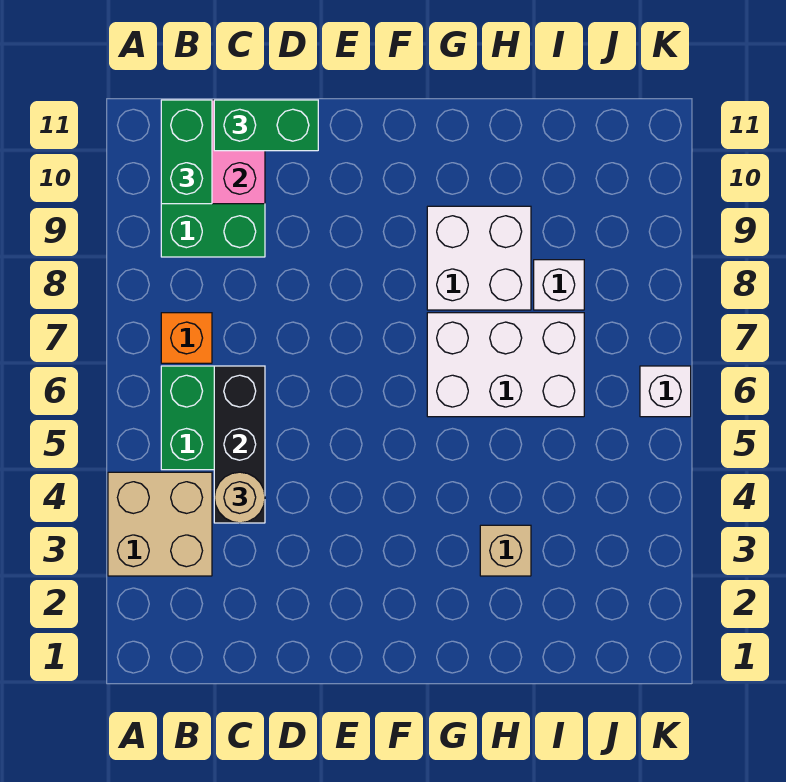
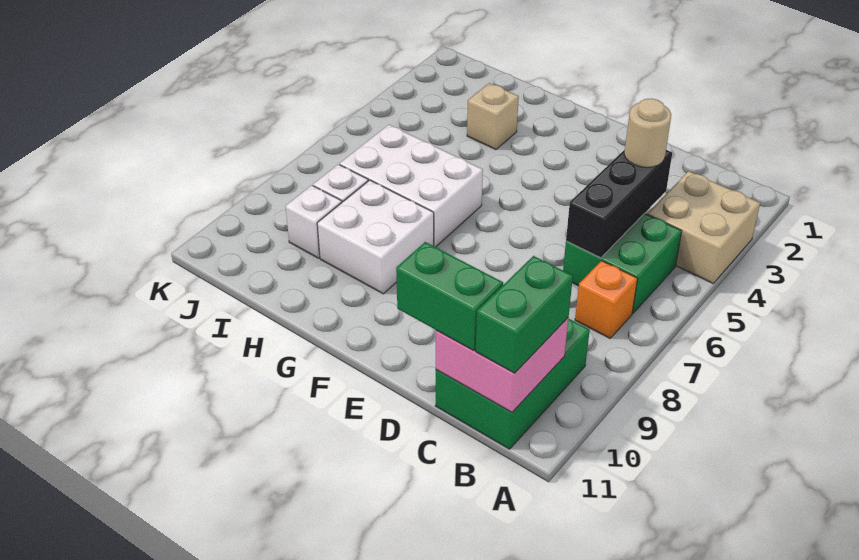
white brick K6 level 1 -> white brick I9 level 1

